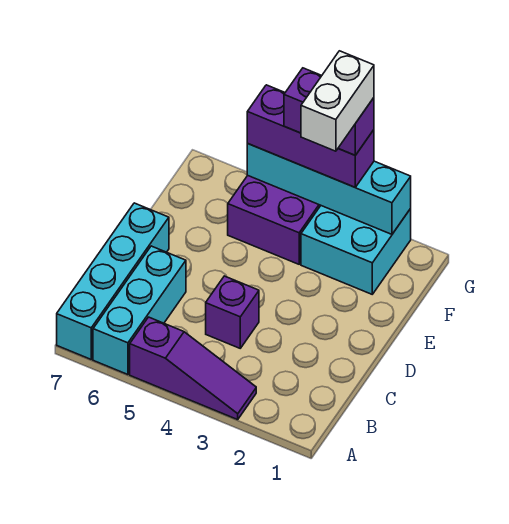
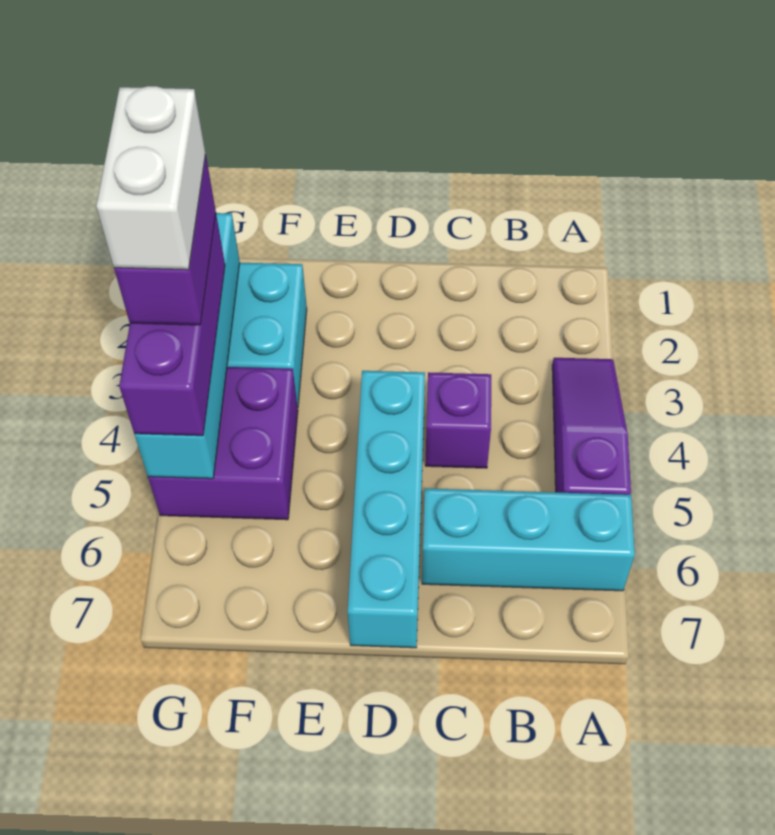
cyan brick A7:D7 level 1 -> cyan brick D4:D7 level 1
white brick F3:G3 level 5 -> white brick G3:G4 level 5

